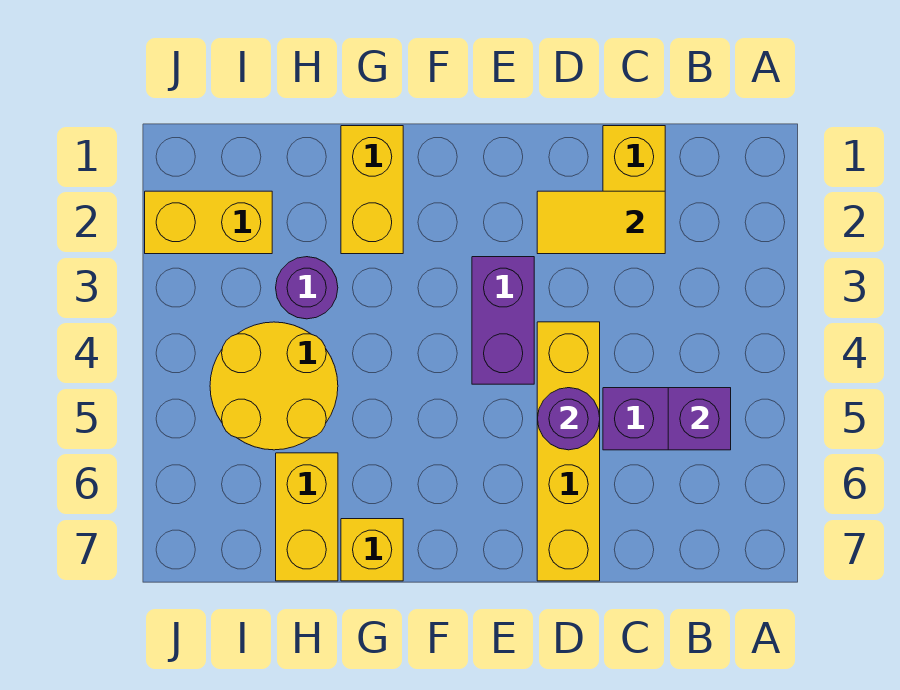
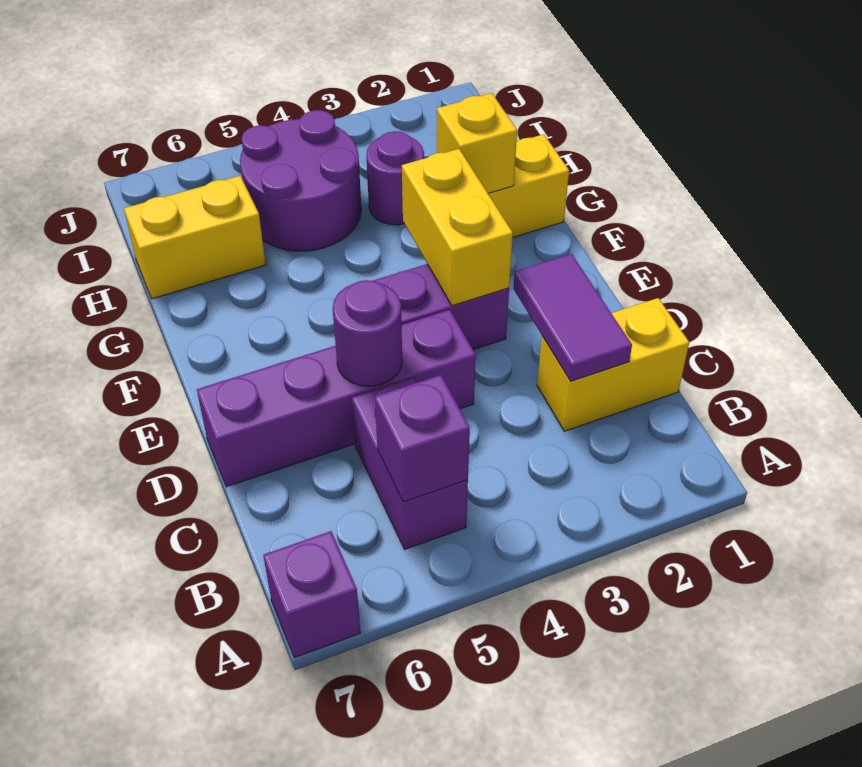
none -> purple brick A7 level 1
yellow tile C2:D2 level 2 -> purple tile C2:D2 level 2
yellow brick D4:D7 level 1 -> purple brick D4:D7 level 1
yellow brick G7 level 1 -> yellow brick G2 level 2
yellow round brick H4:I5 level 1 -> purple round brick H4:I5 level 1
yellow brick I2:J2 level 1 -> yellow brick E3:F3 level 2

